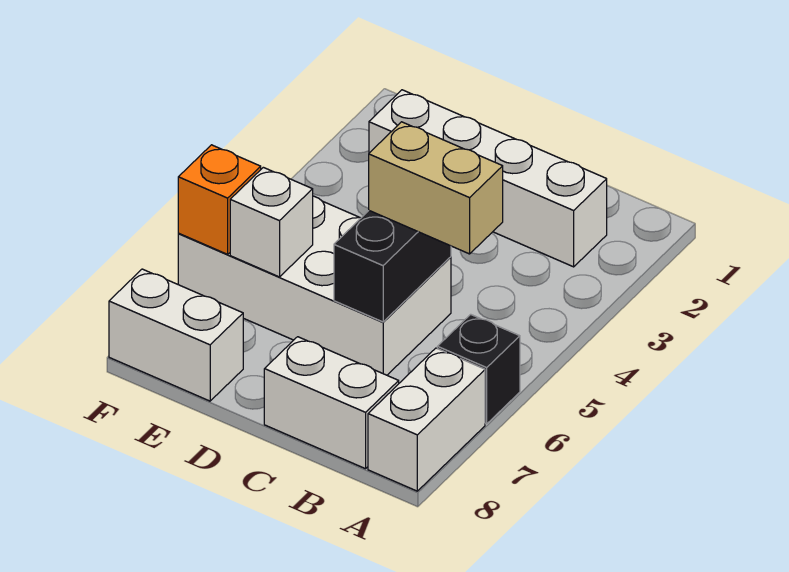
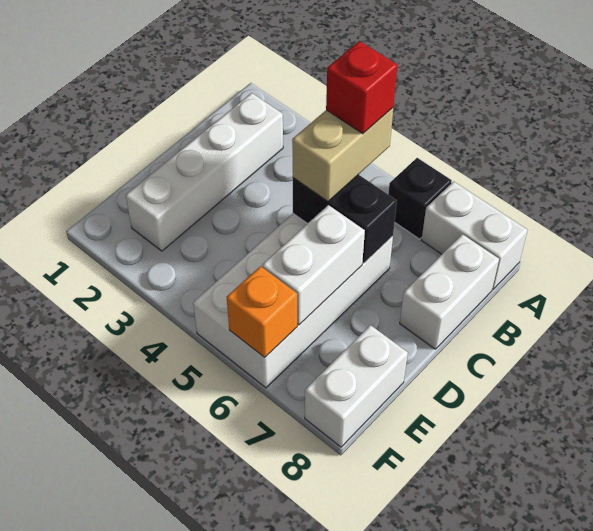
none -> red brick B5 level 4
white brick E6 level 2 -> white brick D6:E6 level 2

